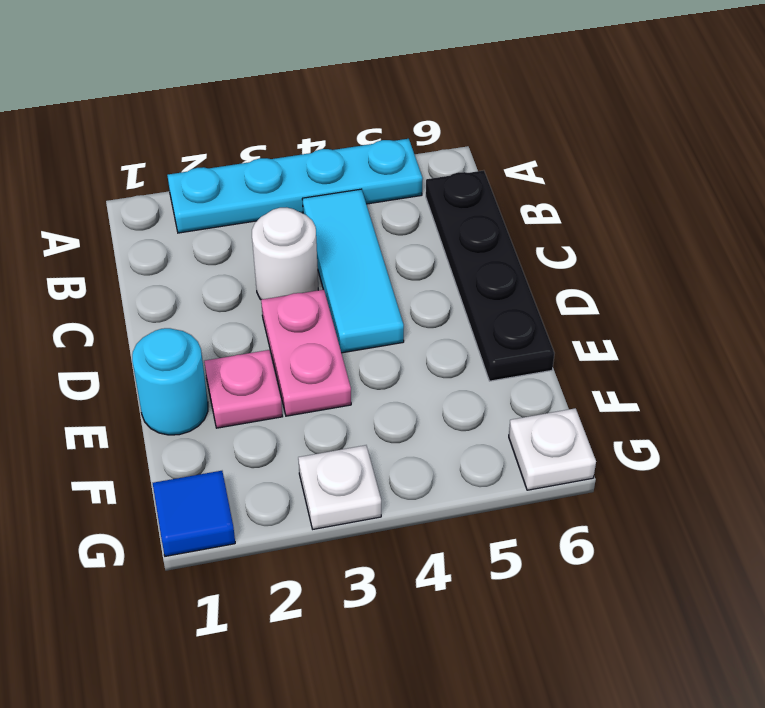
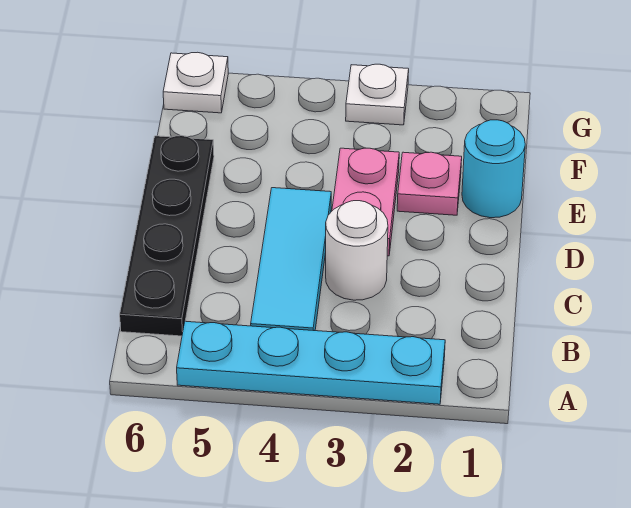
blue tile G1 level 1 -> none

